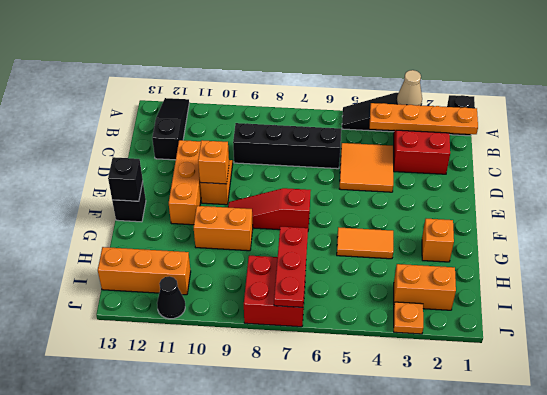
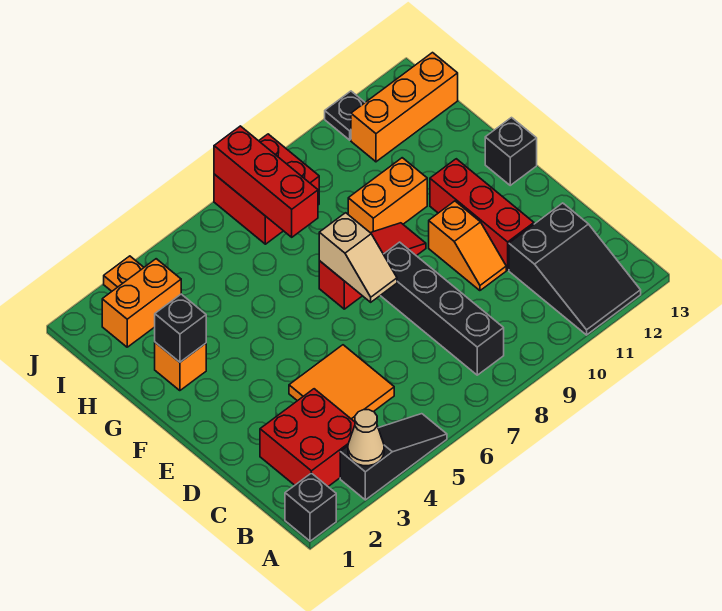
black slope A12:C12 level 1 top C -> black slope A11:C12 level 1 top C
orange plate B1:B4 level 2 -> none
black brick C6:C9 level 1 -> black brick B8:E8 level 1
orange brick D11:F11 level 1 -> red brick D11:F11 level 1
none -> tan slope E7:F7 level 2 top F
orange brick E10 level 2 -> none
black brick F13 level 2 -> black brick G2 level 2
orange tile G4:G5 level 1 -> none
red plate H7:J7 level 2 -> red brick H7:J7 level 2
black cone J11 level 1 -> black plate J11 level 1

